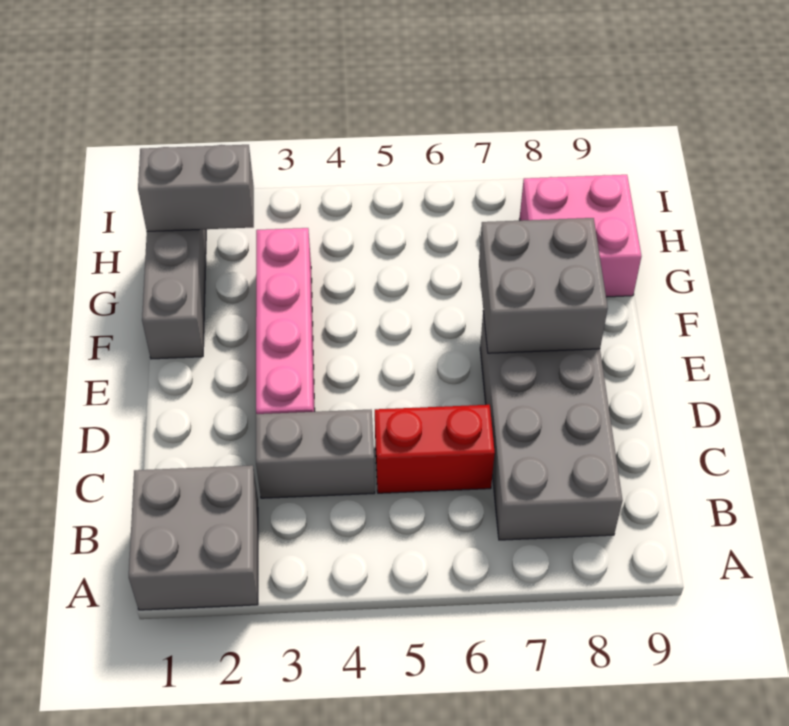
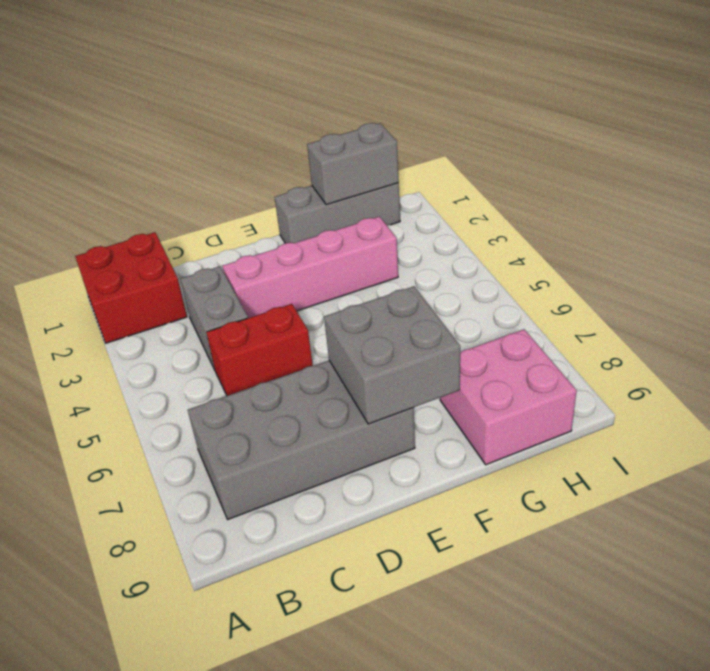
grey brick A1:B2 level 1 -> red brick A1:B2 level 1
red brick C5:C6 level 1 -> red brick C5:D5 level 1
grey brick H1:H2 level 2 -> grey brick G1:H1 level 2

